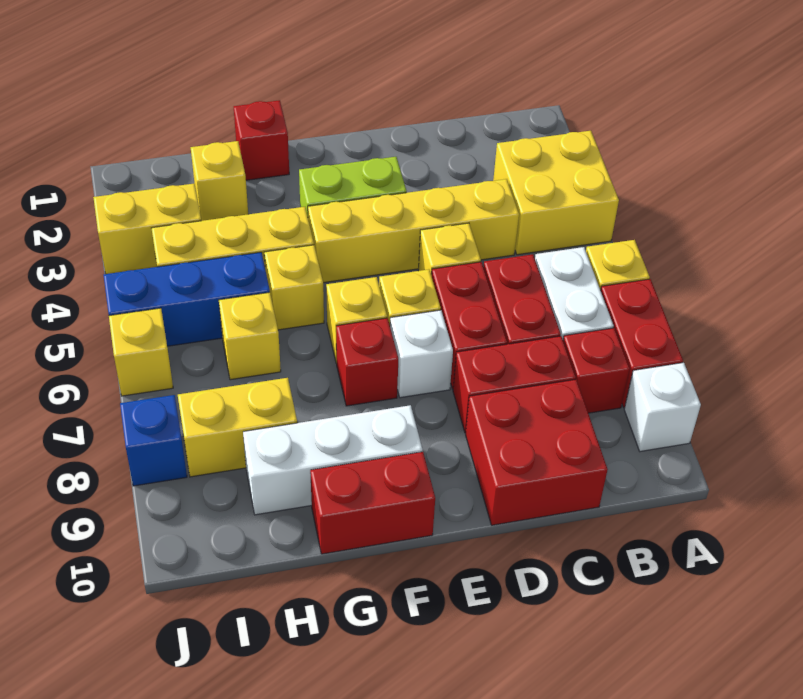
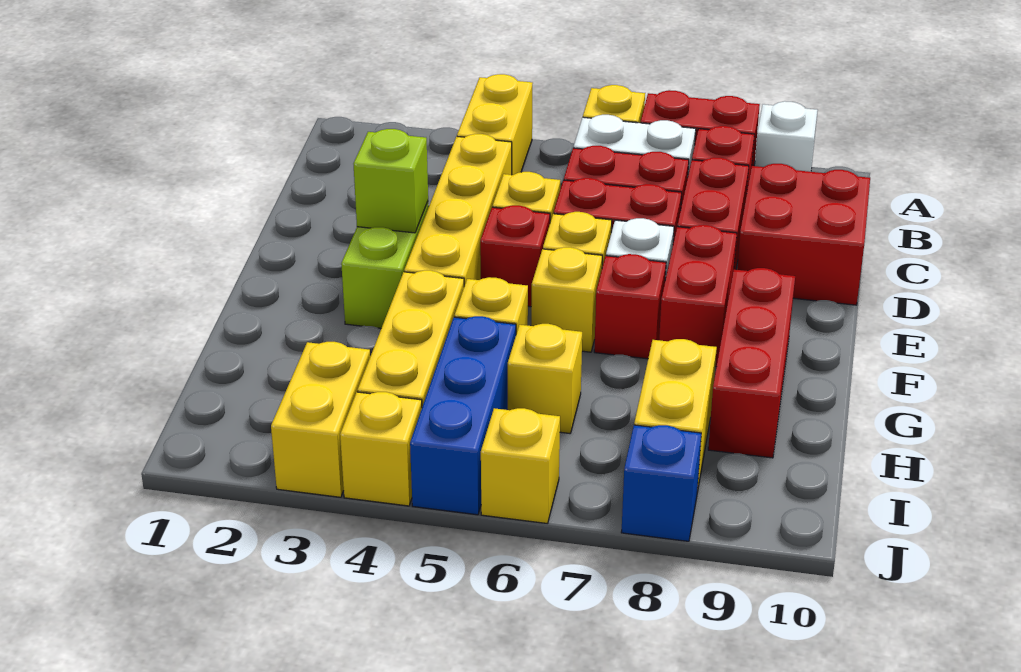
yellow brick A3:B4 level 1 -> yellow brick A4:B4 level 1
none -> lime brick E3 level 2
white brick F9:H9 level 1 -> red brick F9:H9 level 1
red brick F10:G10 level 1 -> red brick E8:F8 level 1
red brick G1 level 1 -> red brick E5 level 1
yellow brick H2 level 1 -> yellow brick J4 level 1

